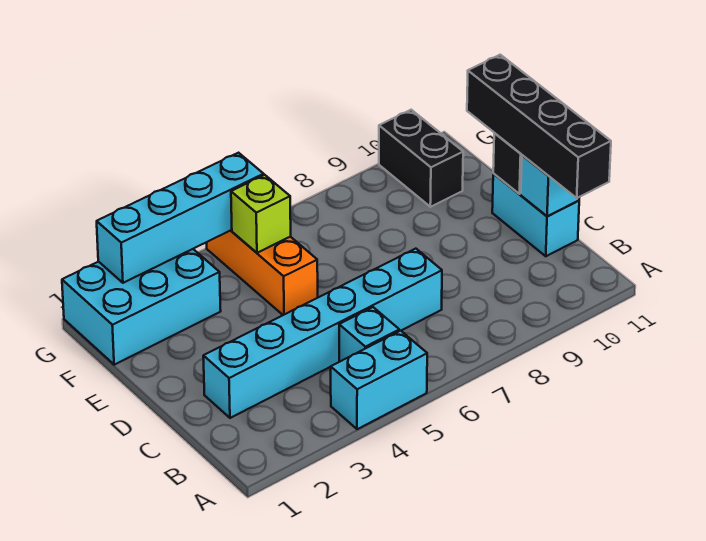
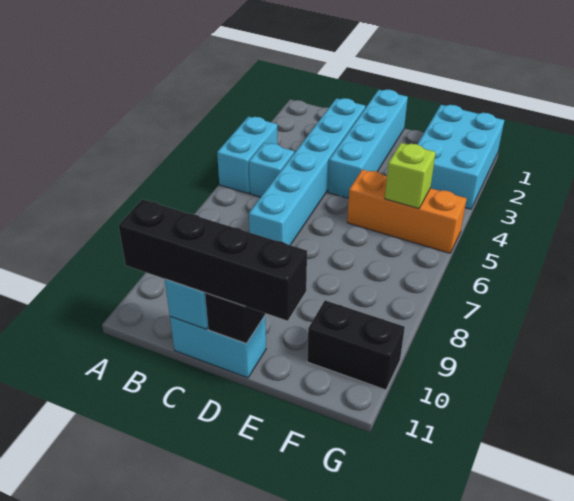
cyan brick G2:G5 level 2 -> cyan brick D1:D4 level 1

